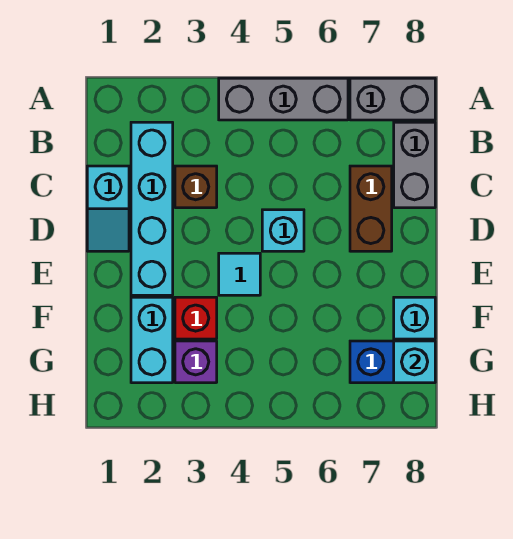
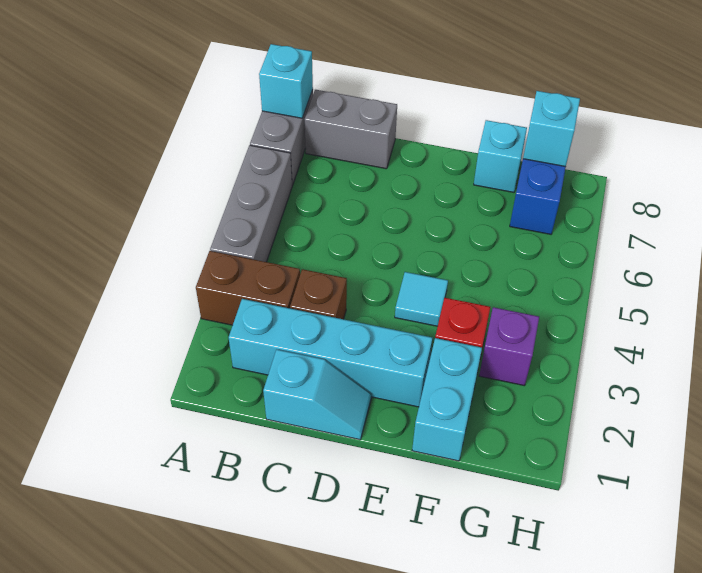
brown brick C7:D7 level 1 -> brown brick A3:B3 level 1
cyan brick D5 level 1 -> cyan brick A8 level 2
cyan brick F2:G2 level 1 -> cyan brick F1:F2 level 1

